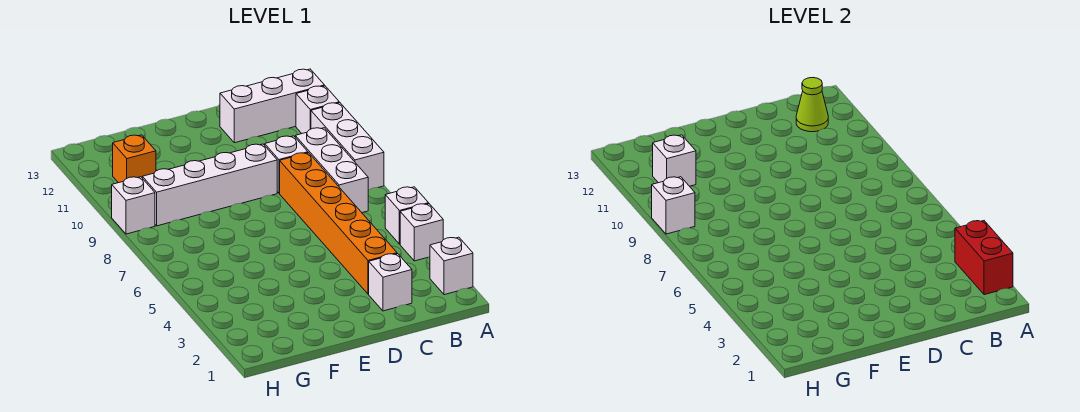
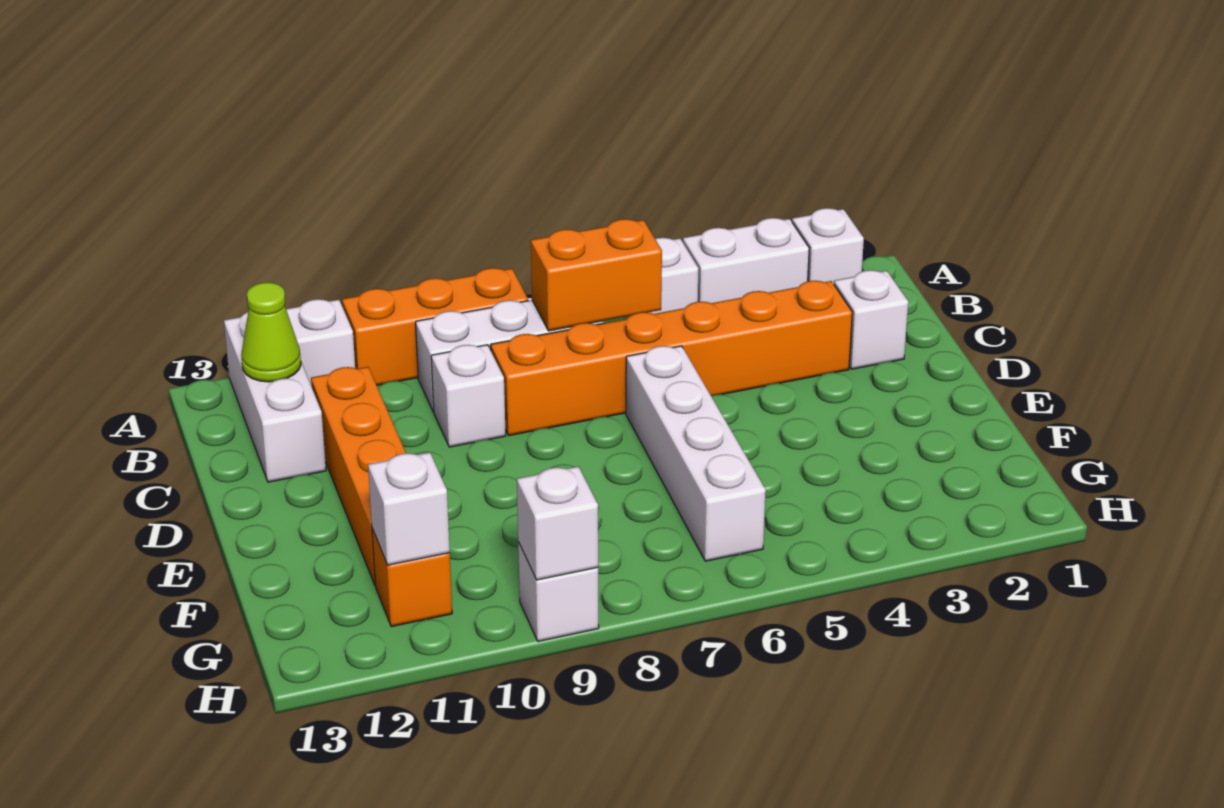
red brick A2:A3 level 2 -> none
white brick A4 level 1 -> white brick A3:A4 level 1
white brick A8:A10 level 1 -> orange brick A8:A10 level 1
none -> orange brick B6:B7 level 2
none -> orange brick C11:F11 level 1
white brick D9:G9 level 1 -> white brick D6:G6 level 1

